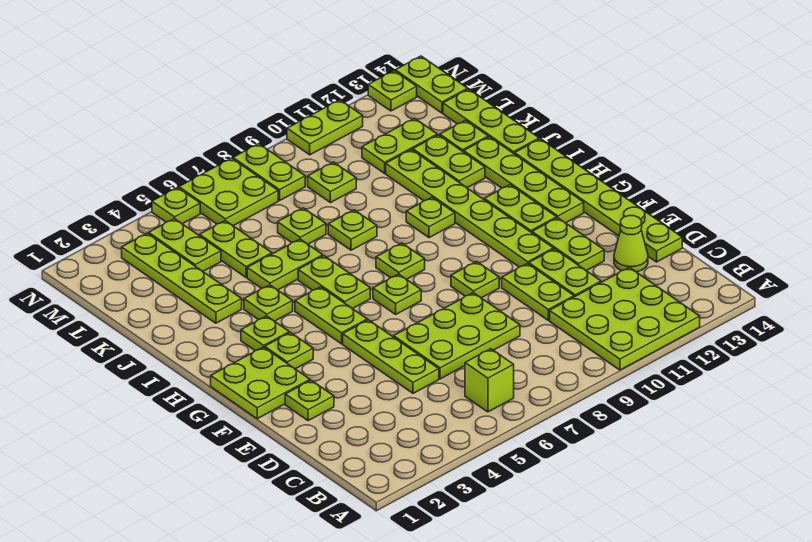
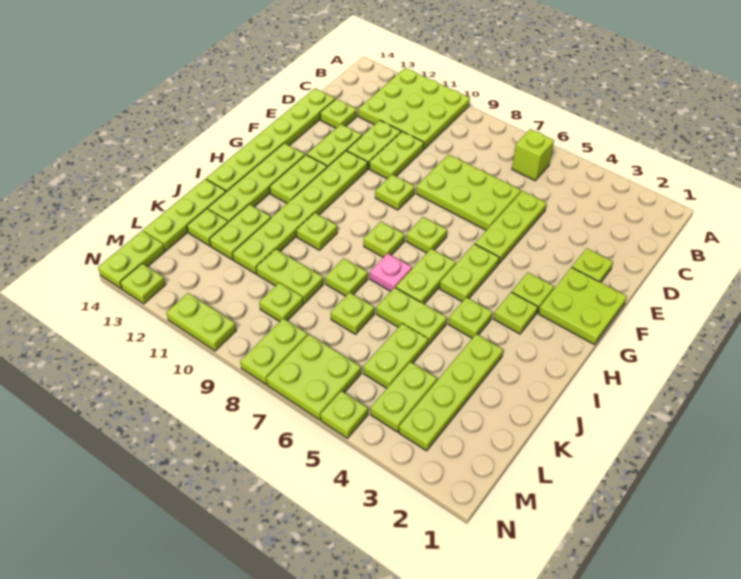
lime cone D13 level 1 -> lime plate D13 level 1
none -> pink plate I7 level 1
lime plate L11:L12 level 1 -> lime plate K9:K10 level 1

